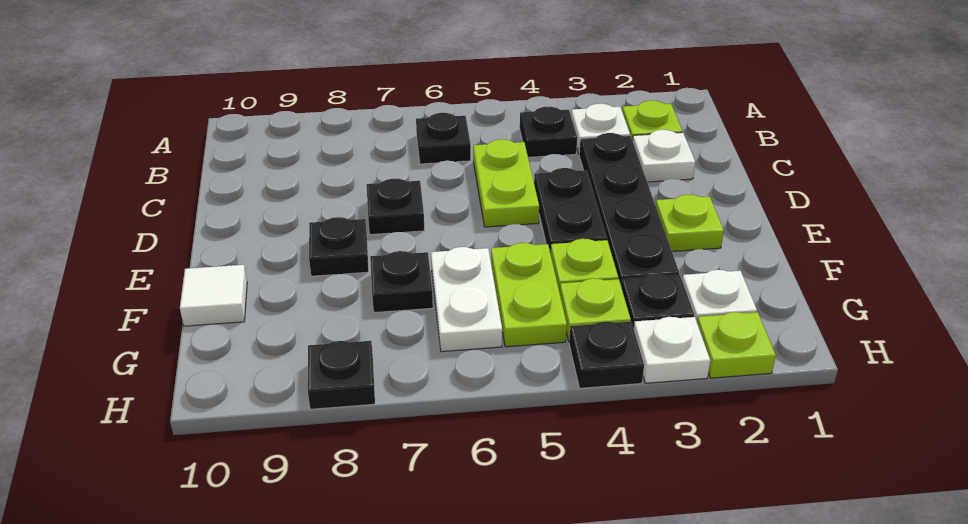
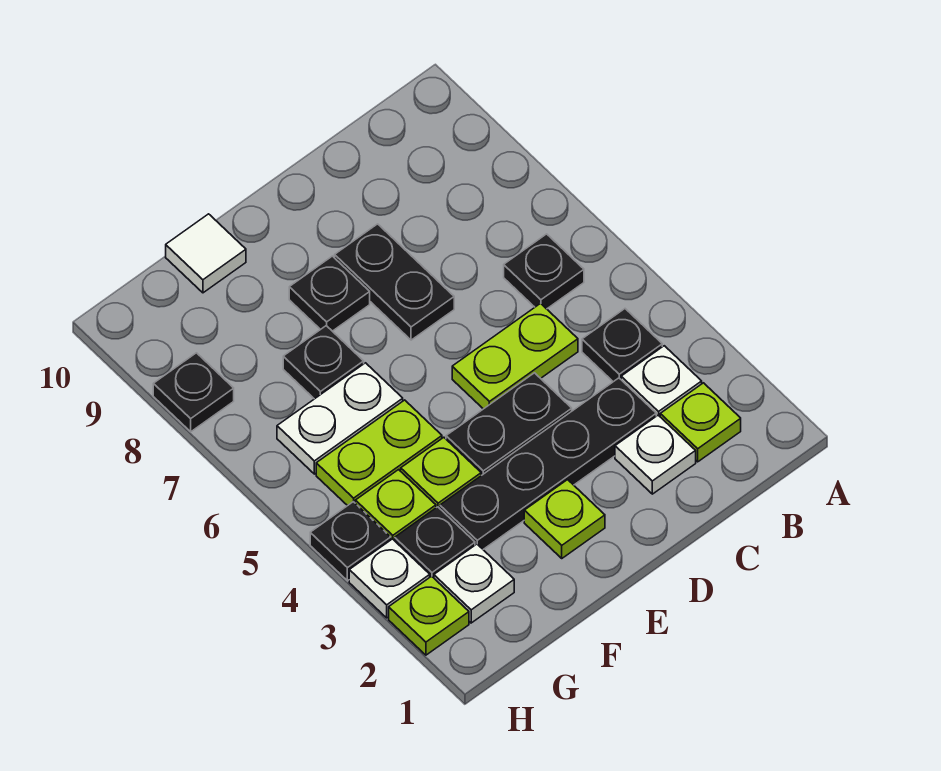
black plate D7 level 1 -> black plate D7:D8 level 1

